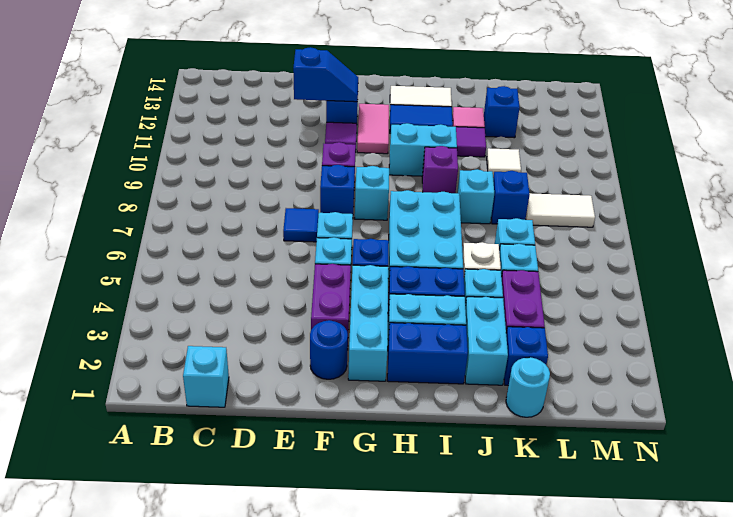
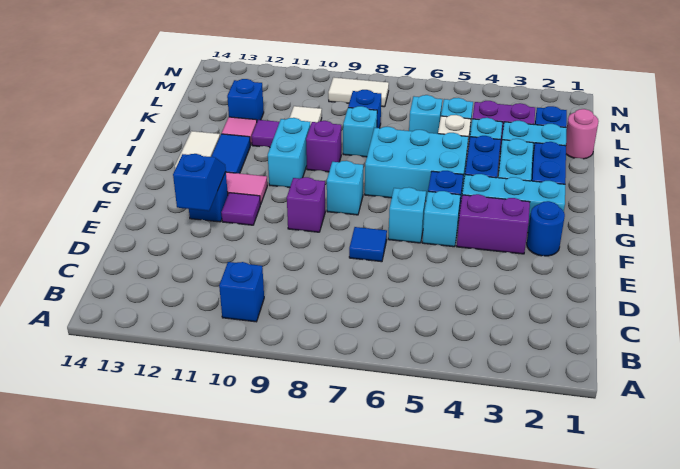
cyan brick C1 level 1 -> none
blue brick F8 level 1 -> blue brick B10 level 1
cyan round brick K1 level 1 -> pink round brick K1 level 1
white tile L8:M8 level 1 -> white tile M8:M9 level 1

